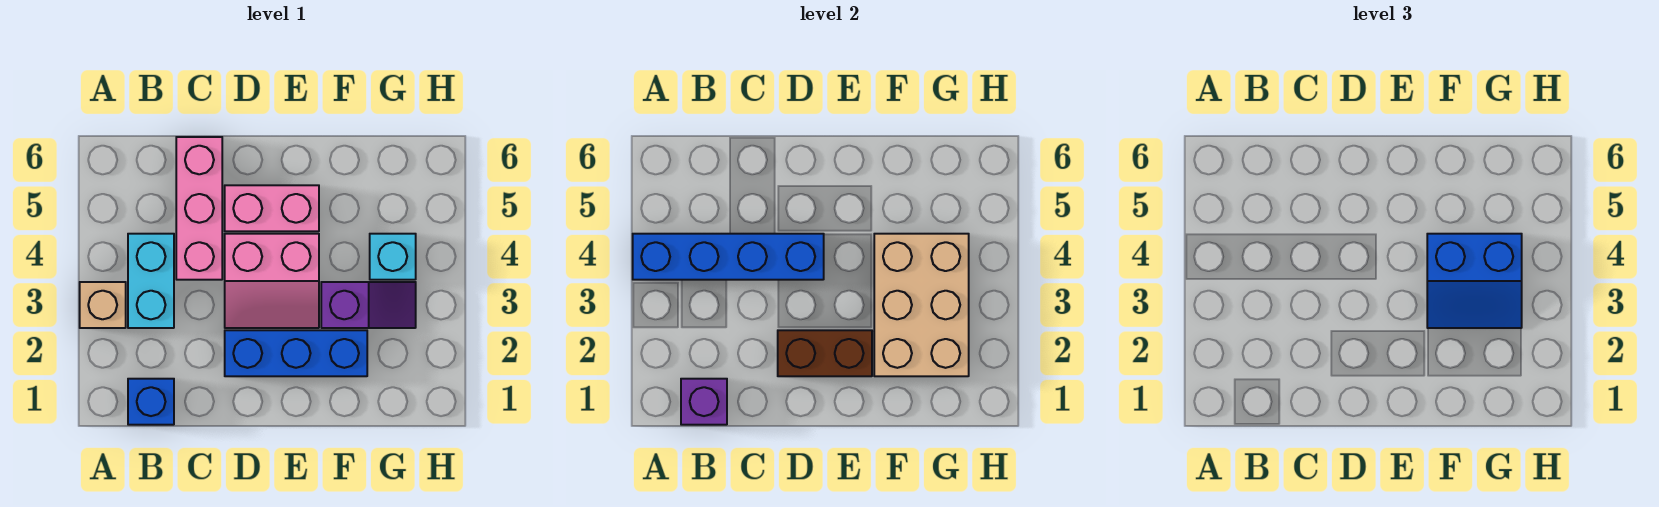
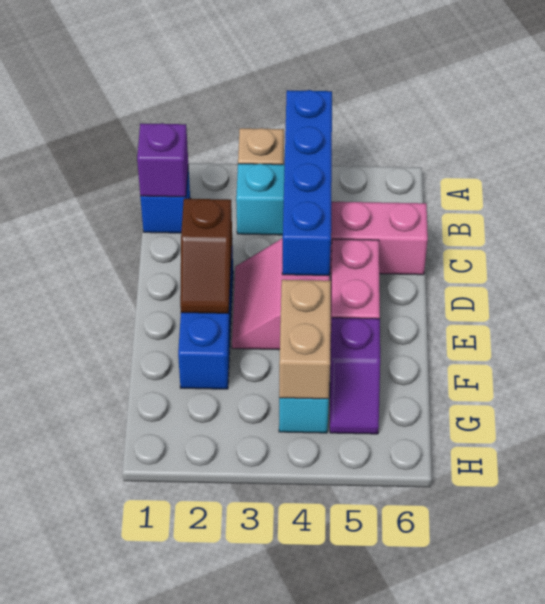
brown brick D2:E2 level 2 -> brown slope D2:E2 level 2 top D
tan brick F2:G4 level 2 -> tan brick F4:G4 level 2
purple slope F3:G3 level 1 top F -> purple slope F5:G5 level 1 top F
blue slope F3:G4 level 3 top 4 -> none

